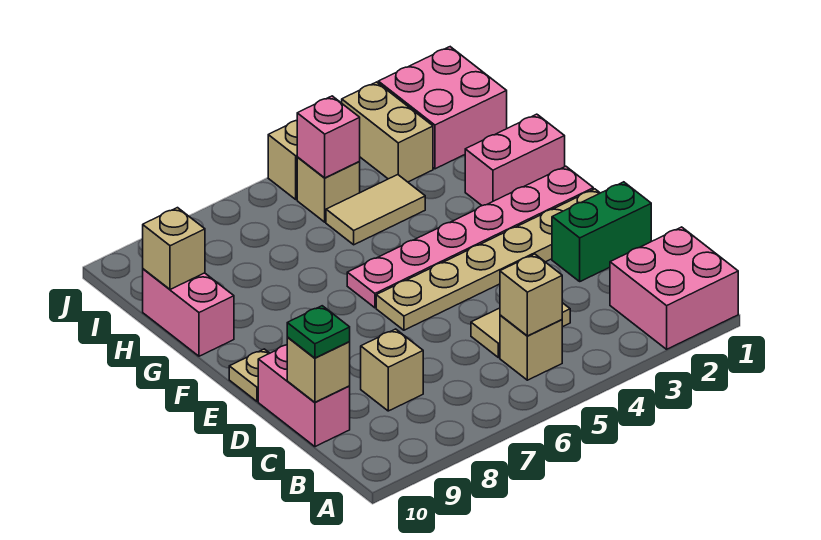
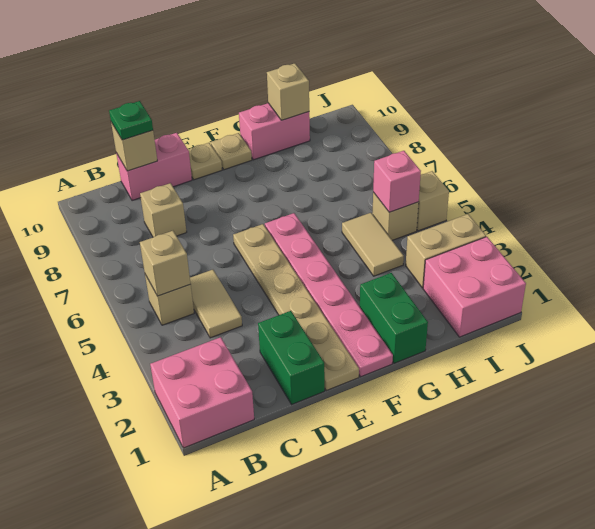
none -> tan plate F10 level 1
pink brick G1:G2 level 1 -> green brick G1:G2 level 1

